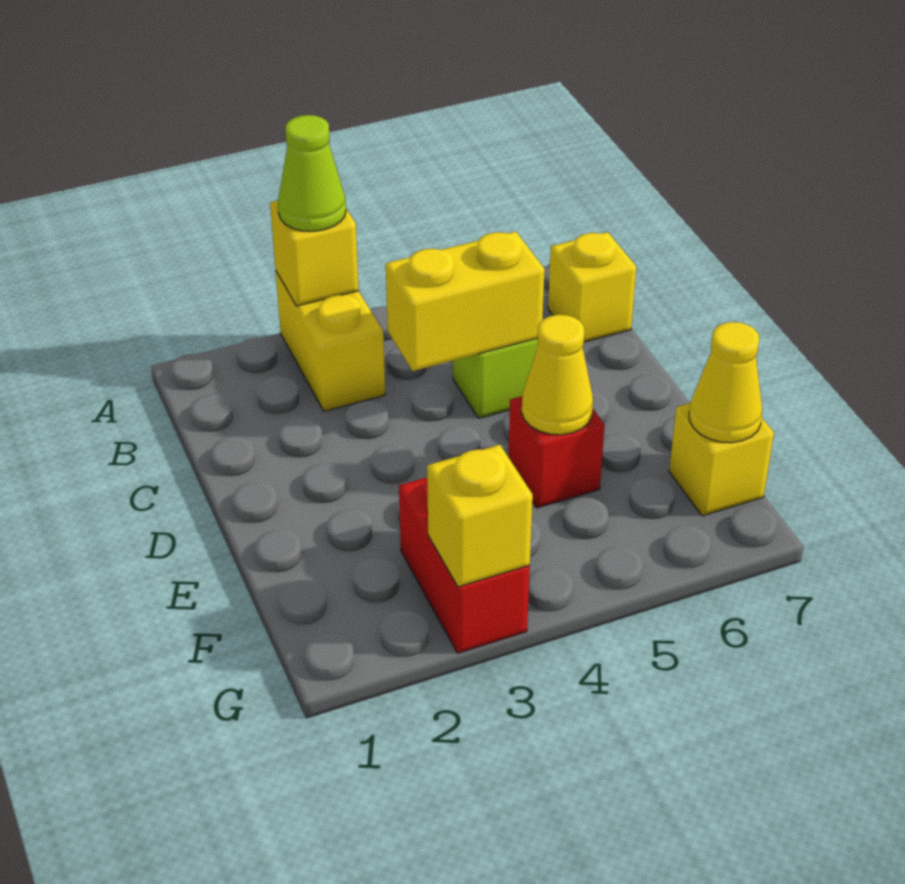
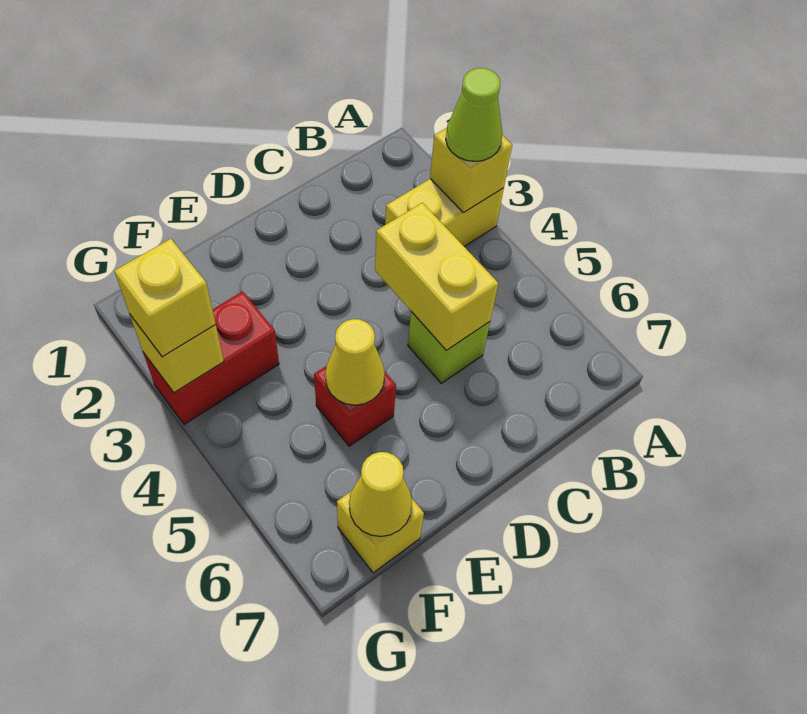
yellow brick B7 level 1 -> yellow brick G3 level 3

